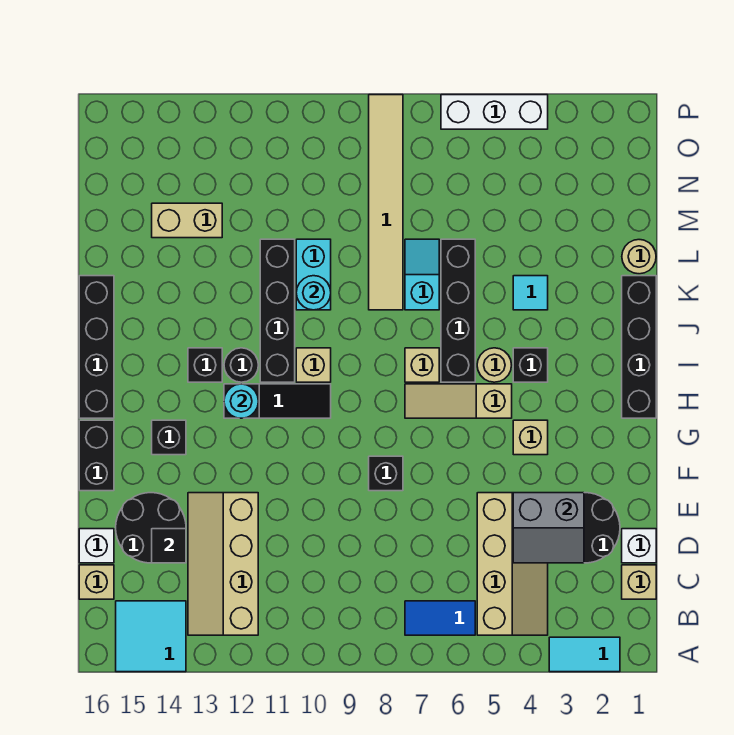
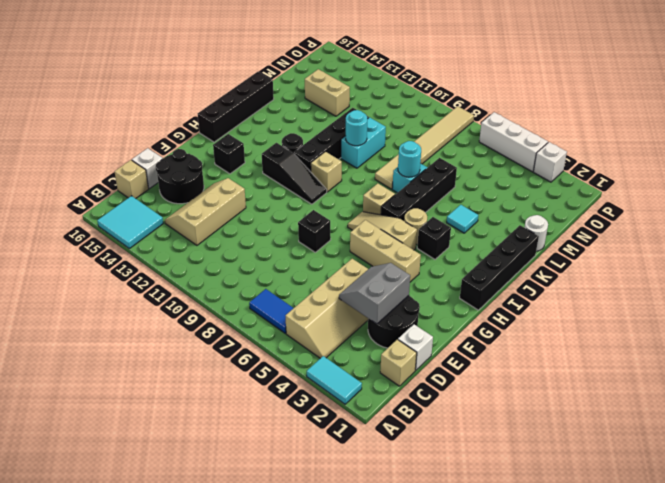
tan slope B12:E13 level 1 top 12 -> tan slope C12:E13 level 1 top 12
grey slope D3:E4 level 2 top E -> grey slope D3:E4 level 2 top 3
black tile D14 level 2 -> none
black brick F16:G16 level 1 -> none
tan brick G4 level 1 -> tan brick G4:G6 level 1
cyan round brick H12 level 2 -> cyan round brick K7 level 2
black brick I13 level 1 -> none
tan round brick L1 level 1 -> white round brick L1 level 1
none -> white brick P3 level 1

